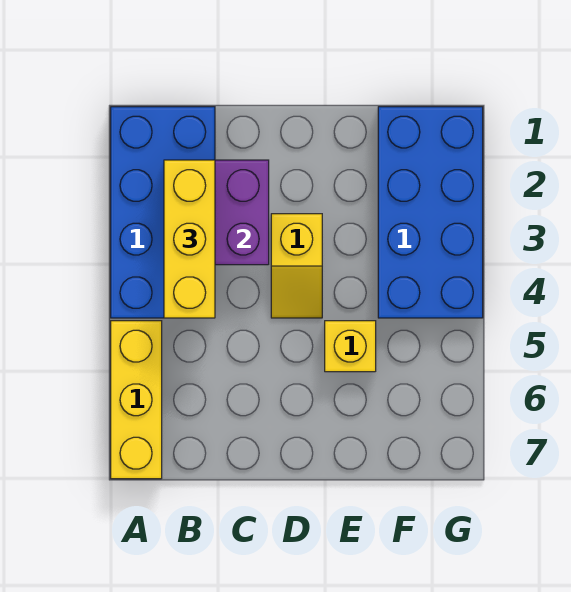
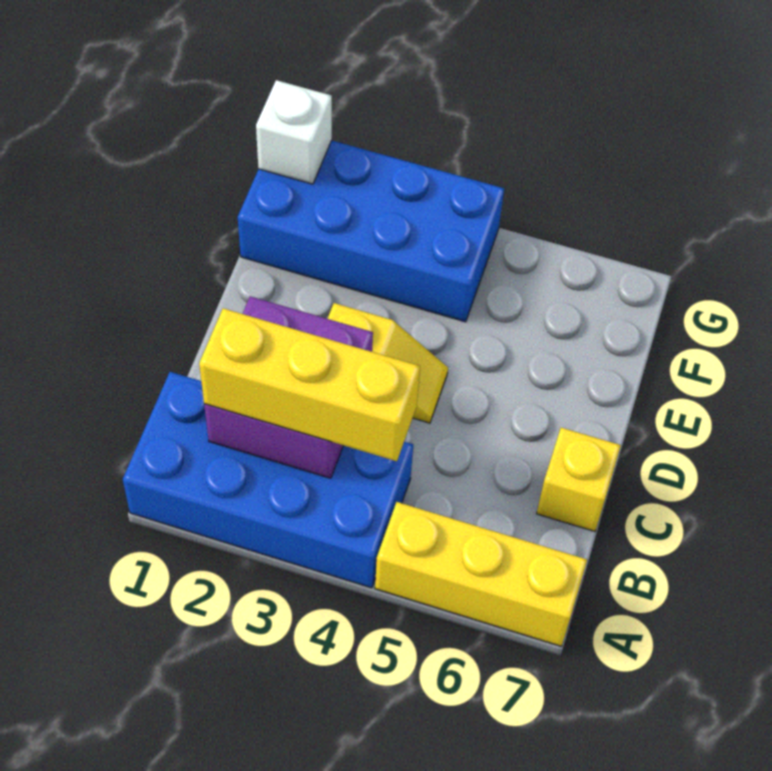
yellow brick E5 level 1 -> yellow brick C7 level 1
none -> white brick G1 level 2

